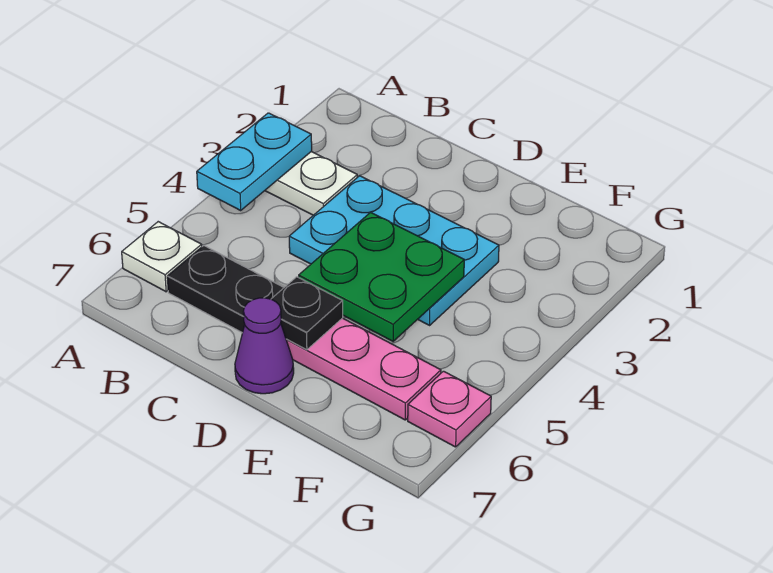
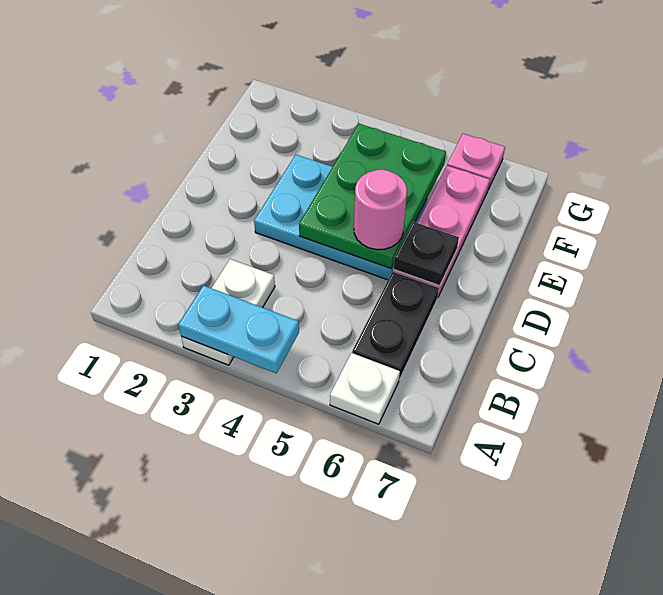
cyan plate C3:E4 level 1 -> cyan plate D3:E5 level 1
green plate D4:E5 level 2 -> green plate D4:F5 level 2
none -> pink round brick D5 level 3
purple cone D7 level 1 -> none

